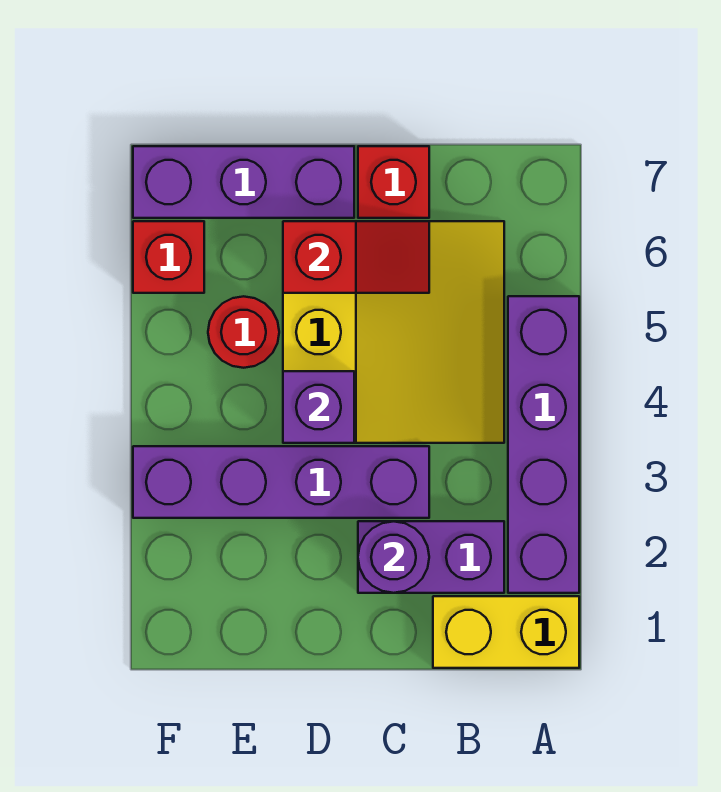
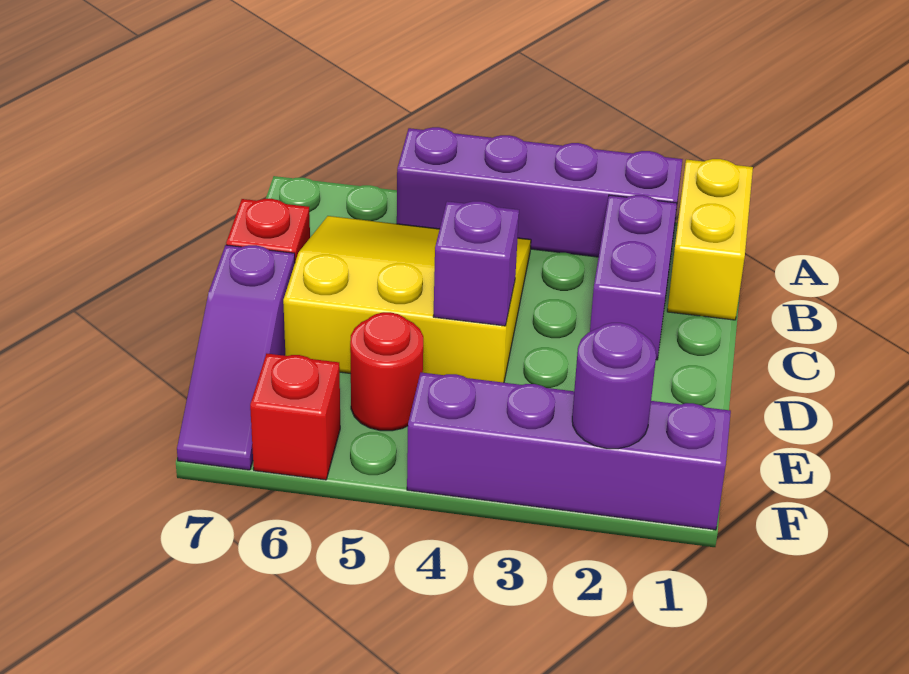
purple round brick C2 level 2 -> purple round brick F2 level 2
purple brick C3:F3 level 1 -> purple brick F1:F4 level 1
red slope C6:D6 level 2 top D -> none
purple brick D7:F7 level 1 -> purple slope D7:F7 level 1 top D

